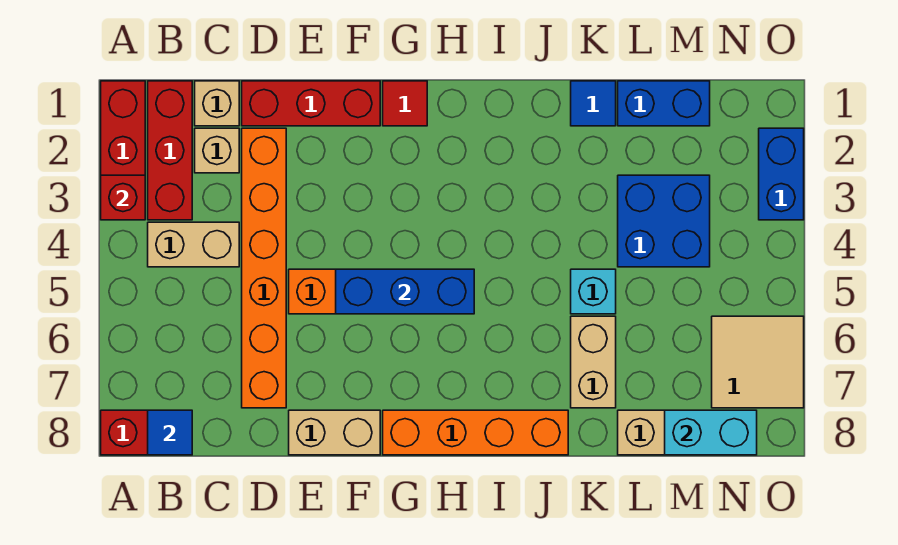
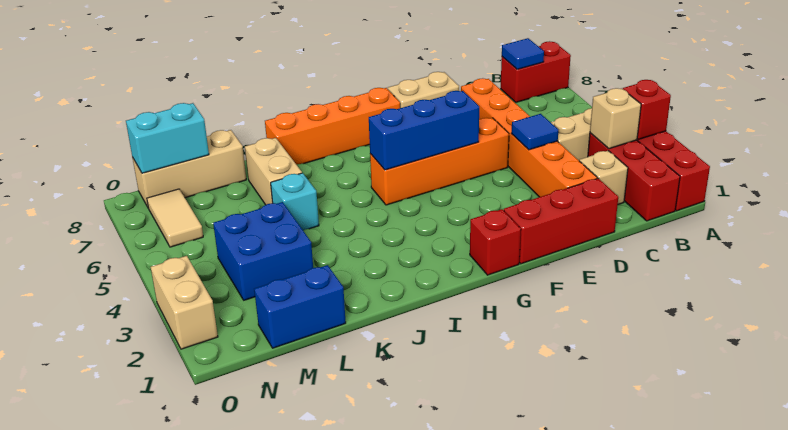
tan brick C1 level 1 -> tan brick B3 level 2
red tile G1 level 1 -> red brick G1 level 1
blue tile K1 level 1 -> blue tile D4 level 2
tan tile N6:O7 level 1 -> tan tile N6:N7 level 1
blue brick O2:O3 level 1 -> tan brick O2:O3 level 1

